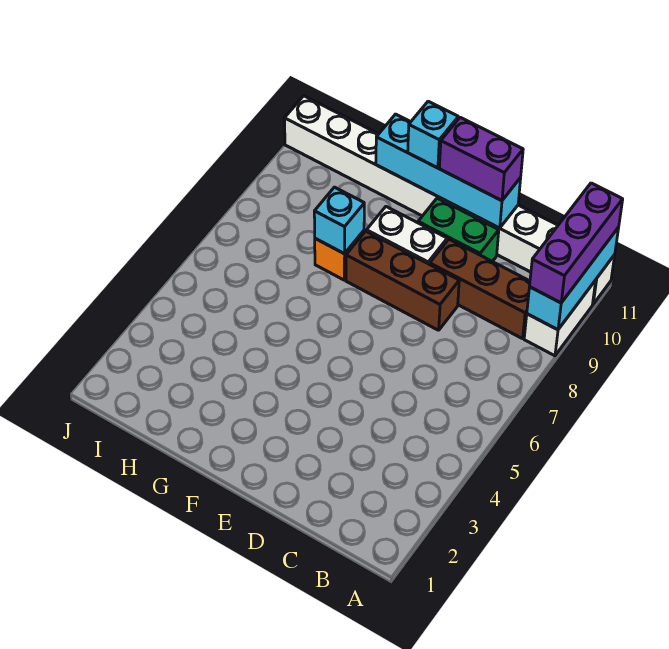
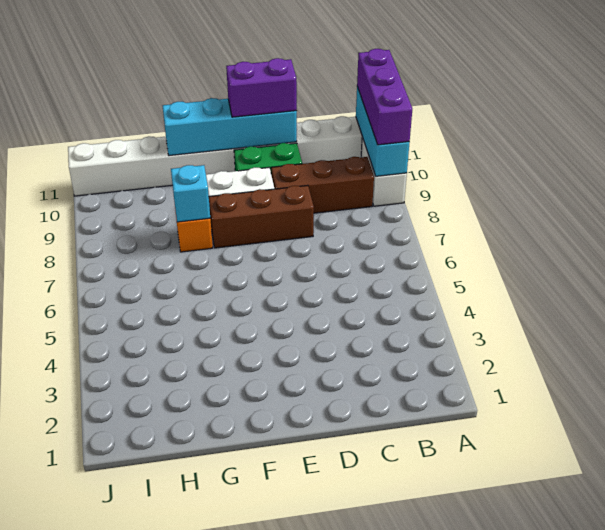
cyan brick F11 level 3 -> none

